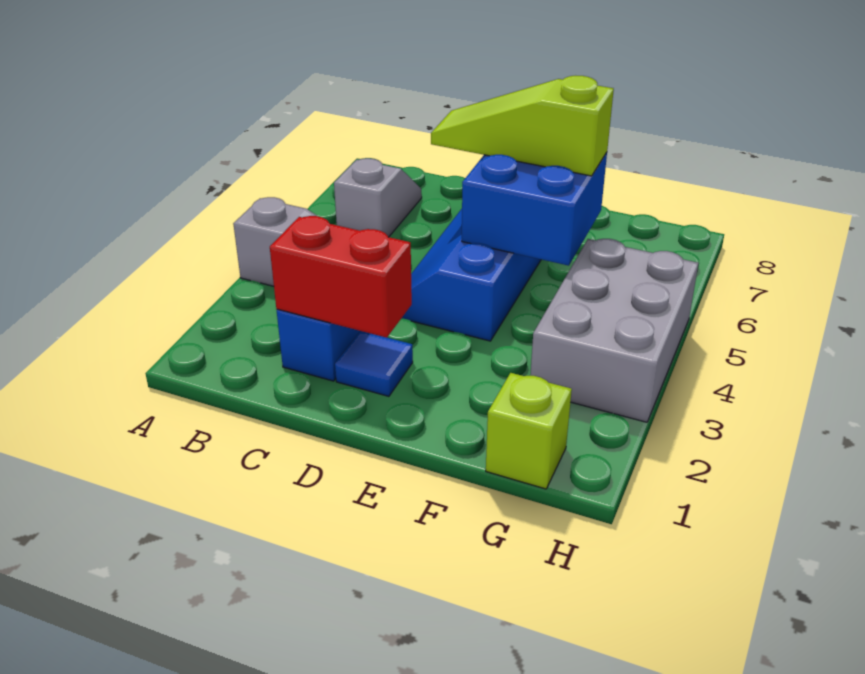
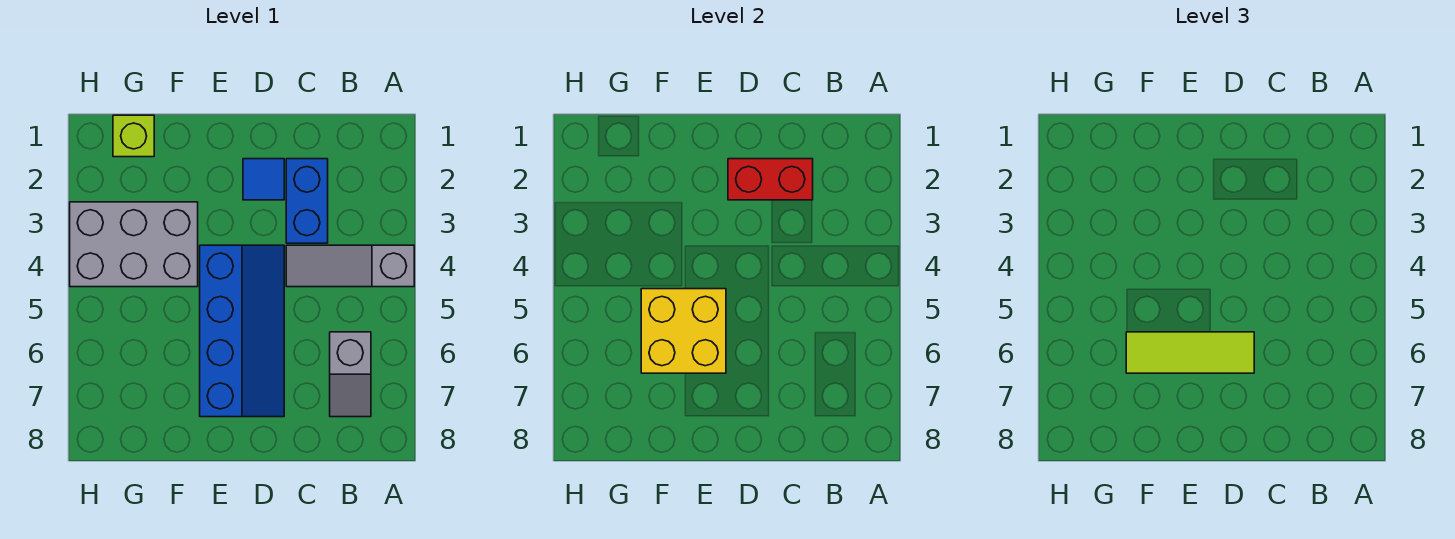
lime slope D6:F6 level 3 top F -> lime tile D6:F6 level 3
blue brick E5:F6 level 2 -> yellow brick E5:F6 level 2
grey brick G3:H5 level 1 -> grey brick F3:H4 level 1

